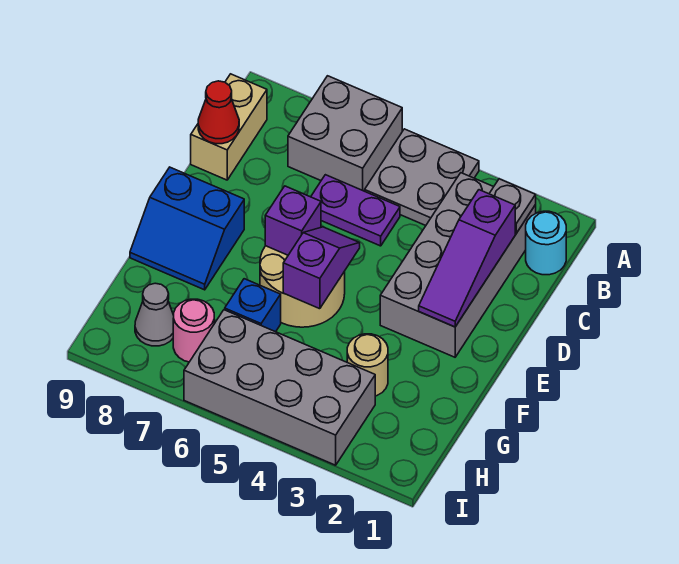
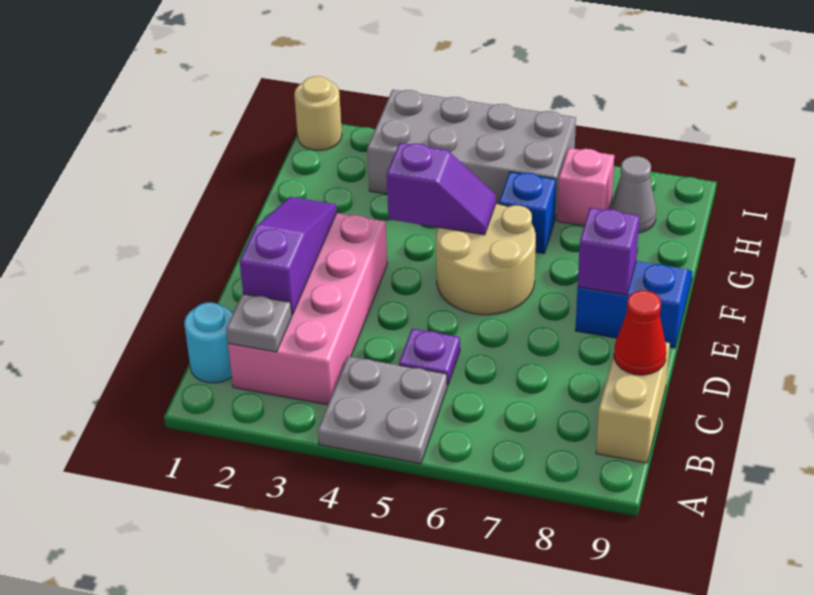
grey brick A6:B7 level 1 -> none
grey brick B2:E3 level 1 -> pink brick B2:E3 level 1
purple plate C5:C6 level 1 -> purple plate C5 level 1
purple slope E5:F5 level 2 top F -> purple slope F4:F5 level 2 top 4
purple brick E6 level 2 -> purple brick E8 level 2
tan round brick G3 level 1 -> tan round brick I1 level 1
pink round brick H7 level 1 -> pink brick H7 level 1

